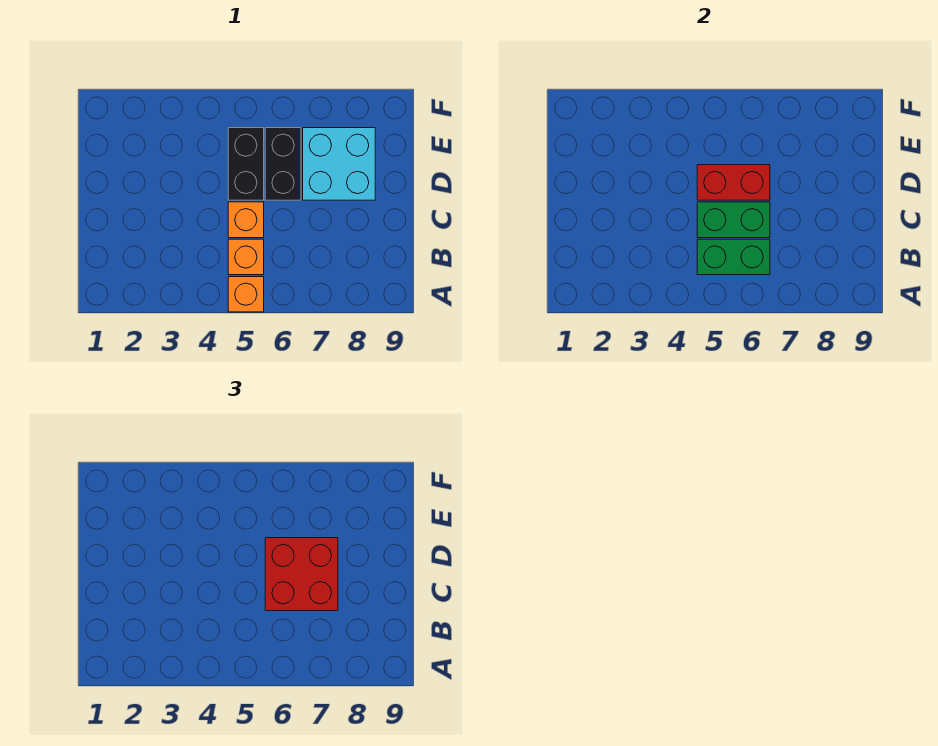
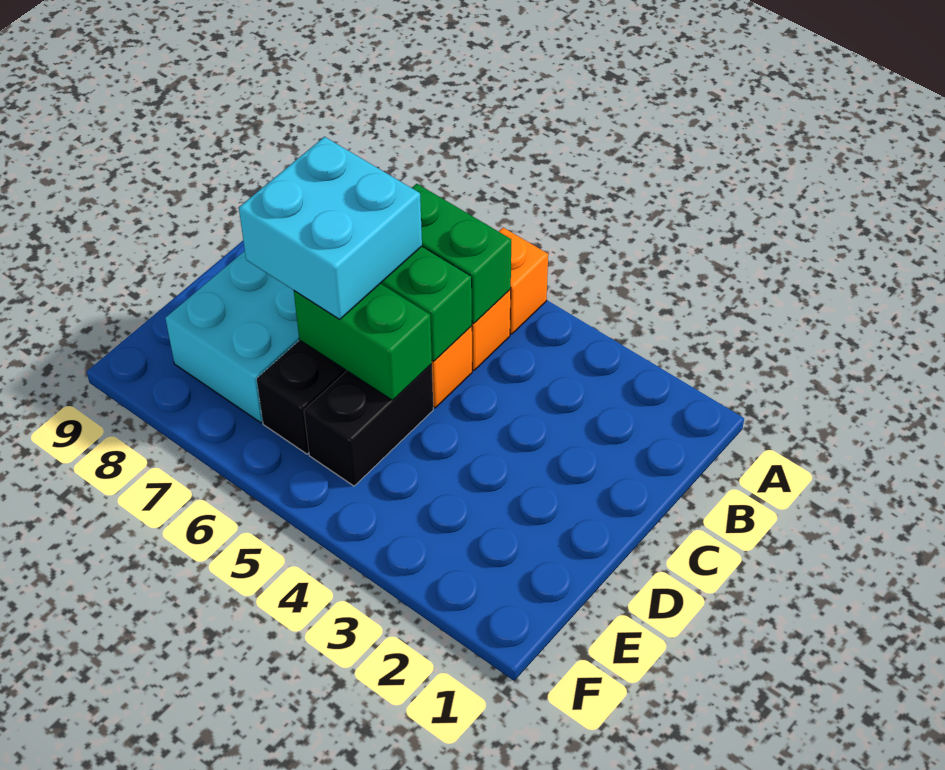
red brick C6:D7 level 3 -> cyan brick C6:D7 level 3
red brick D5:D6 level 2 -> green brick D5:D6 level 2

